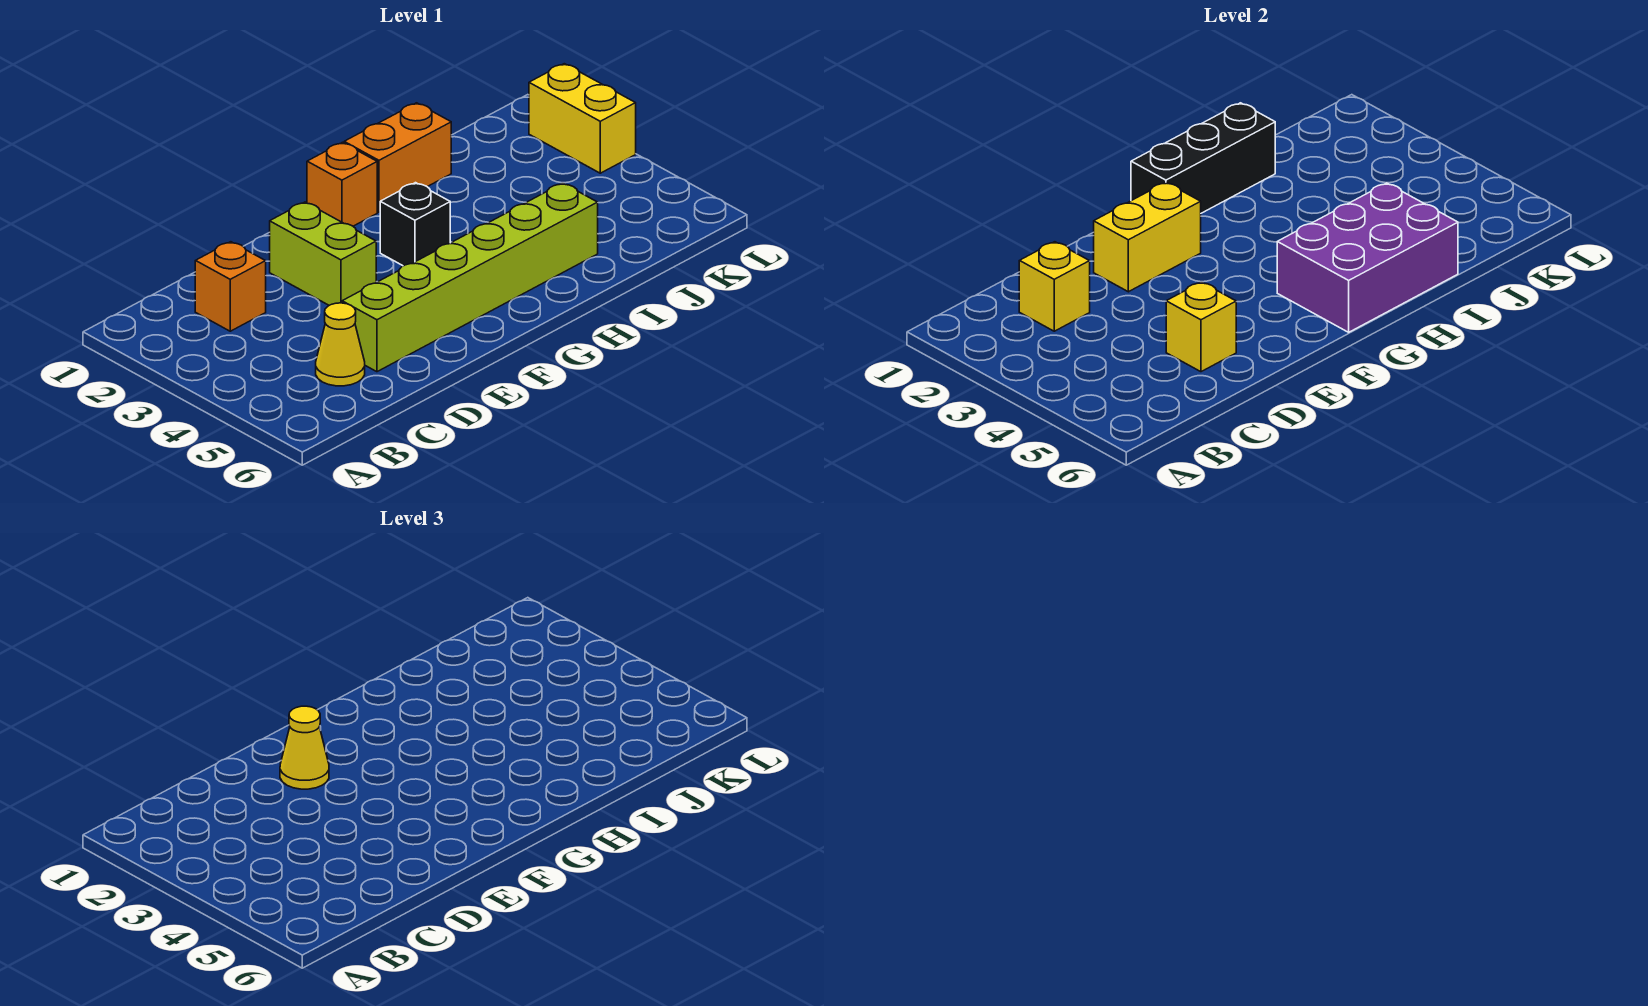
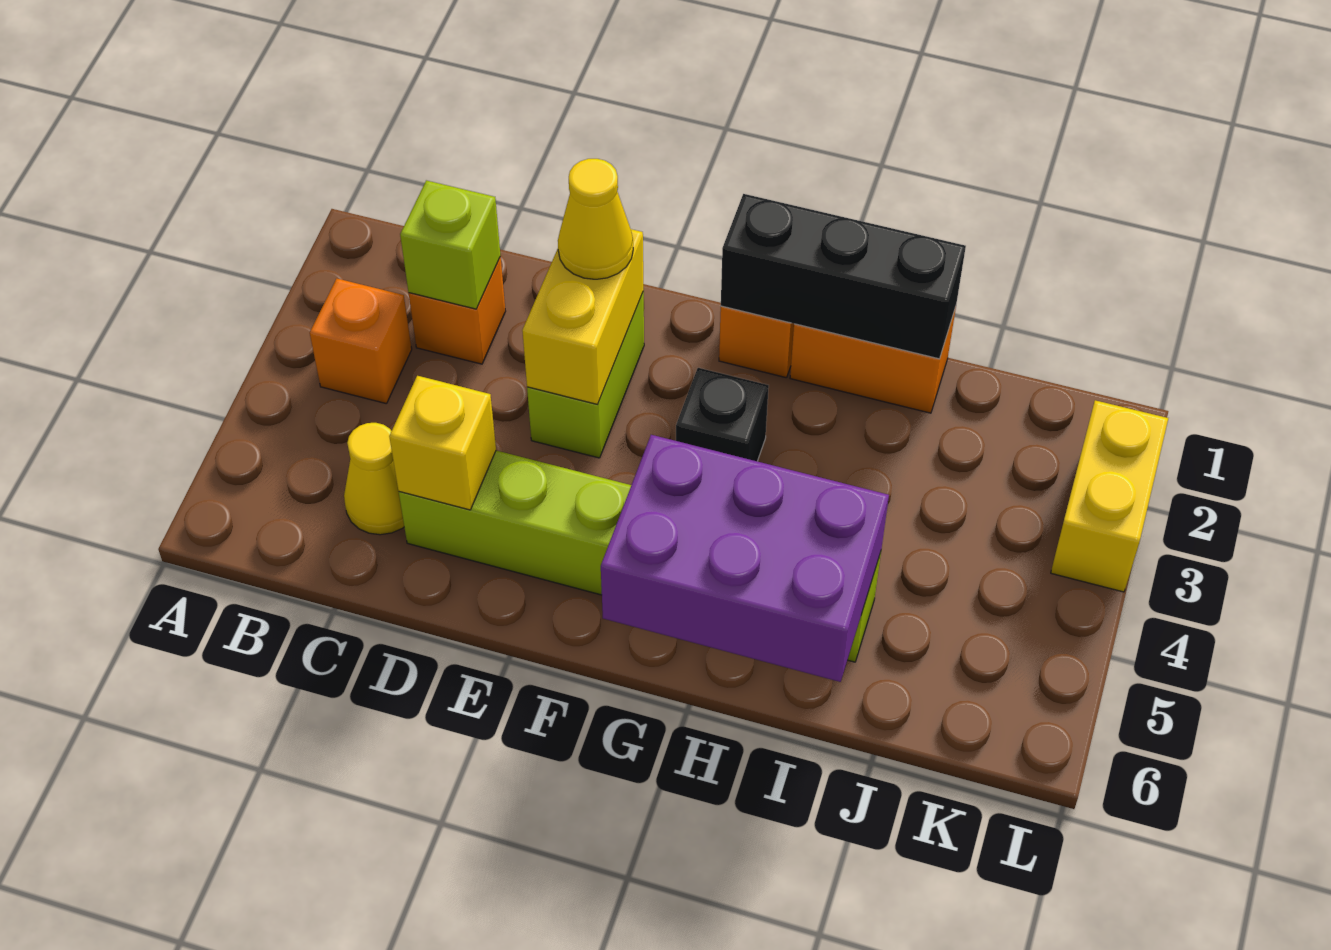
none -> orange brick B3 level 1
yellow brick C2 level 2 -> lime brick C2 level 2
yellow brick E2:F2 level 2 -> yellow brick E2:E3 level 2

